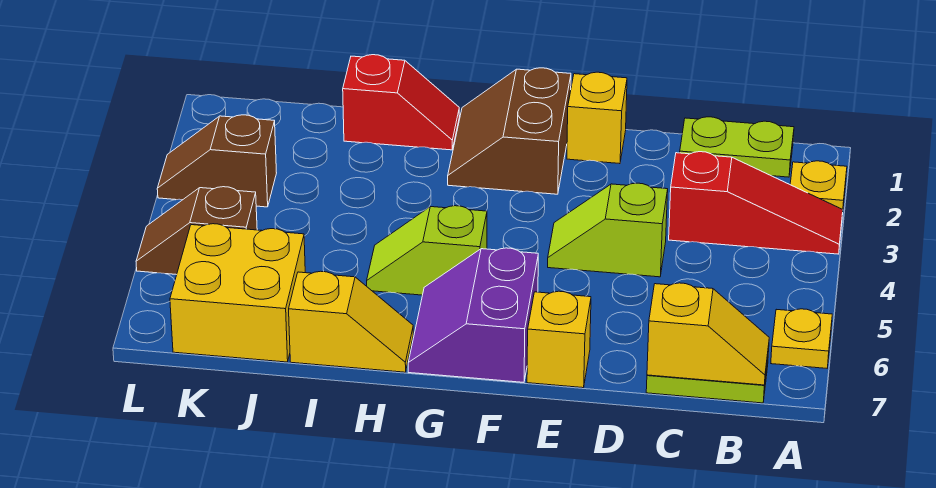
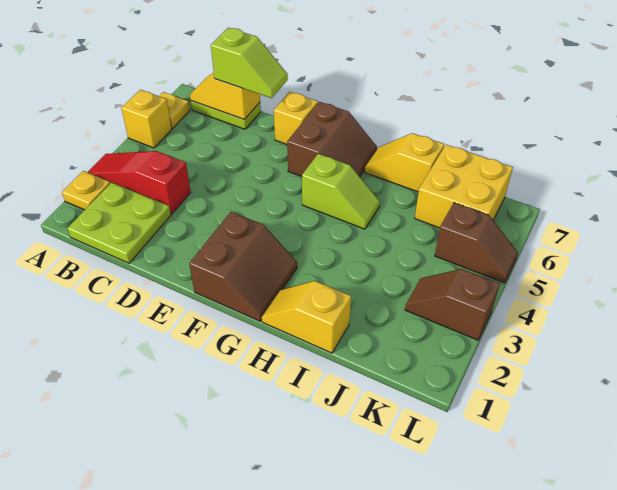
lime plate B1:C1 level 1 -> lime plate B1:C2 level 1
lime slope D4:E4 level 1 top D -> lime slope C7:D7 level 3 top C
yellow brick E1 level 1 -> yellow brick A5 level 1
purple slope F6:G7 level 1 top F -> brown slope F6:G7 level 1 top F
red slope H1:I1 level 1 top I -> yellow slope H1:I1 level 1 top I
brown slope K3:L3 level 1 top K -> brown slope K3:L3 level 1 top L

